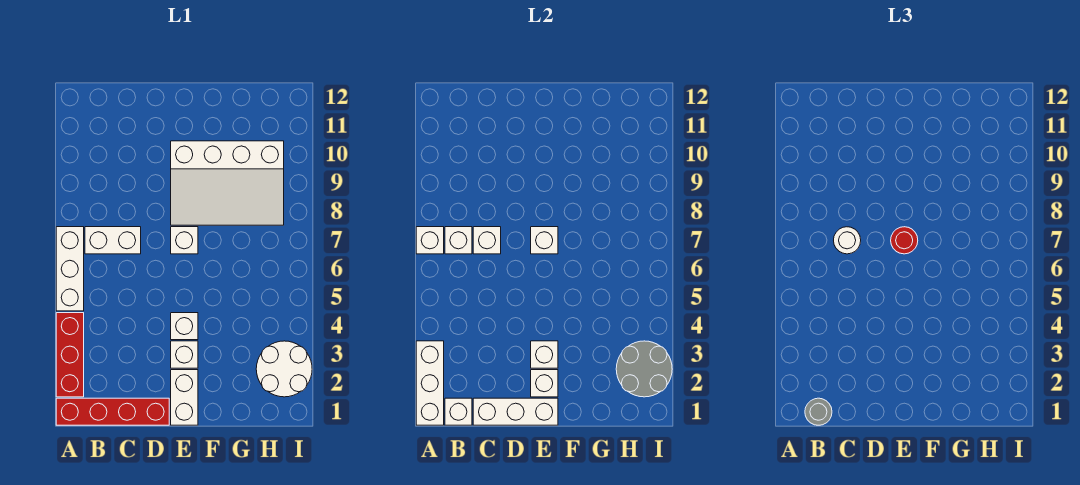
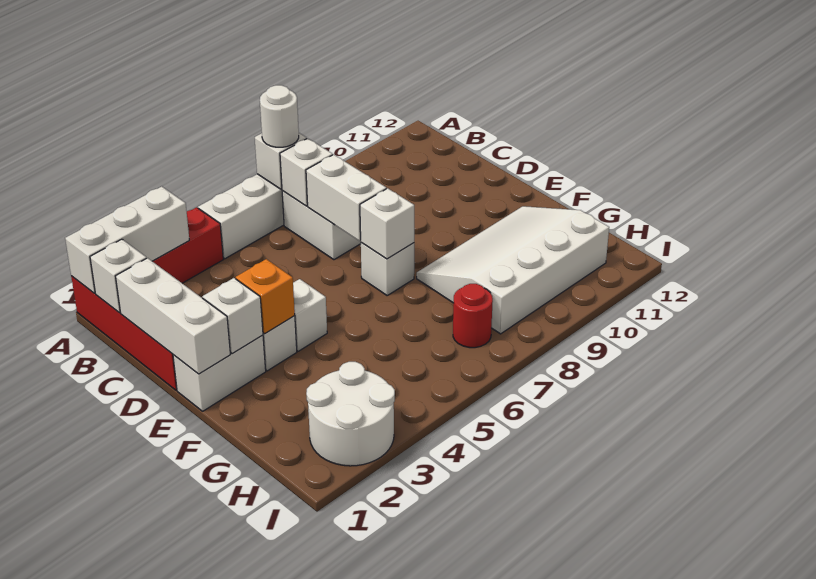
grey round brick B1 level 3 -> none
white brick C7 level 2 -> white brick C7:D7 level 2
white round brick C7 level 3 -> white round brick A7 level 3
white brick E3 level 2 -> orange brick E3 level 2
red round brick E7 level 3 -> red round brick H7 level 1
white slope E8:H10 level 1 top 10 -> white slope F8:H11 level 1 top H
grey round brick H2:I3 level 2 -> none

